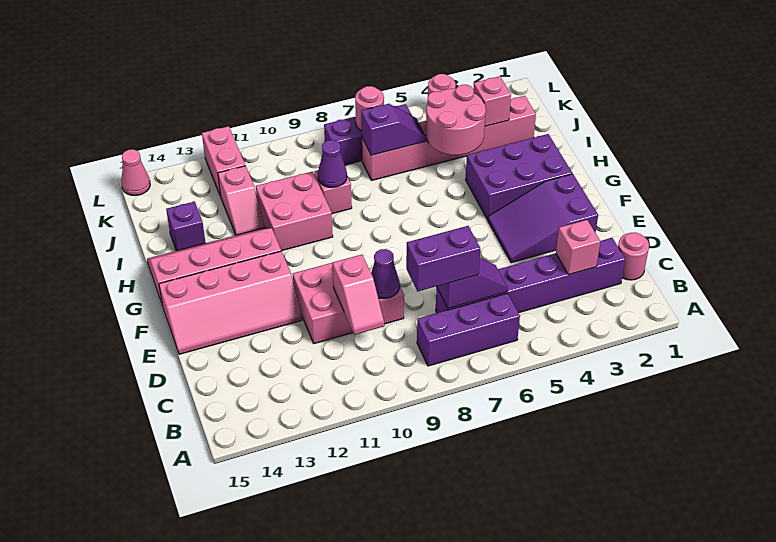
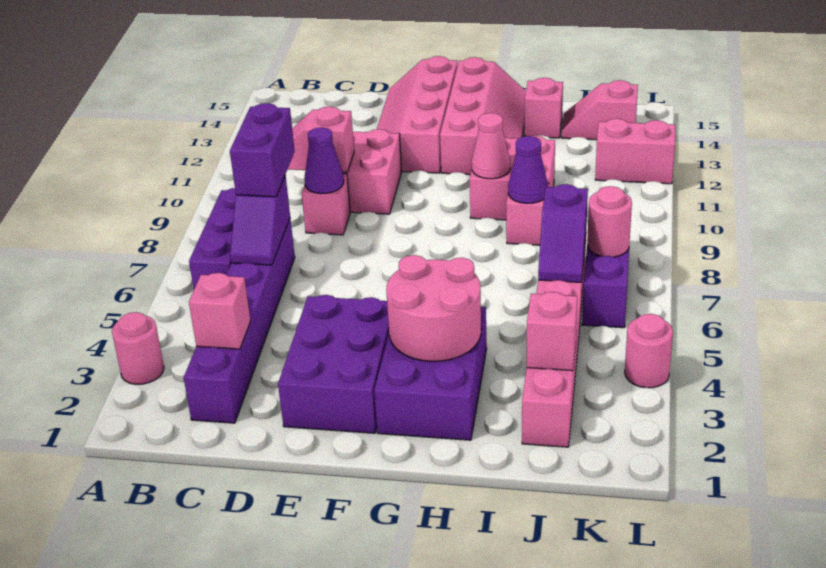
pink round brick C1 level 1 -> pink round brick A3 level 1
purple slope E2:F4 level 1 top 2 -> purple brick E2:F4 level 1
pink round brick I4:J5 level 2 -> pink round brick G3:H4 level 2
pink slope I12:J12 level 1 top J -> pink slope J14:K14 level 1 top K
purple brick I14 level 1 -> pink brick I14 level 1
pink cone L15 level 1 -> pink cone H10 level 2

